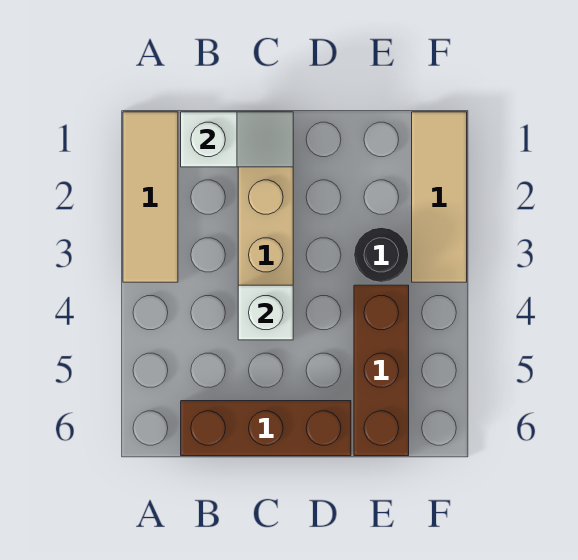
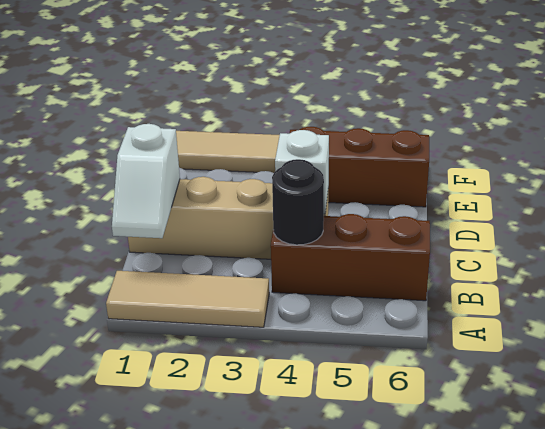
white slope B1:C1 level 2 top B -> white slope B1:C1 level 2 top C
brown brick B6:D6 level 1 -> brown brick B4:B6 level 1
black round brick E3 level 1 -> black round brick B4 level 2

